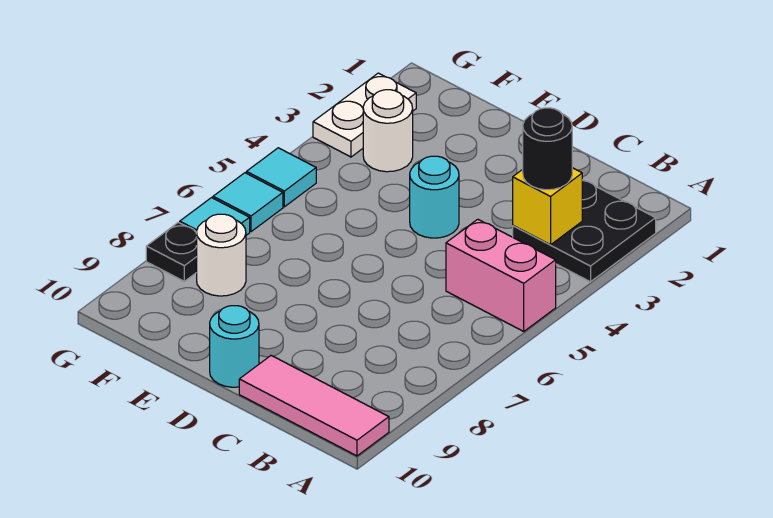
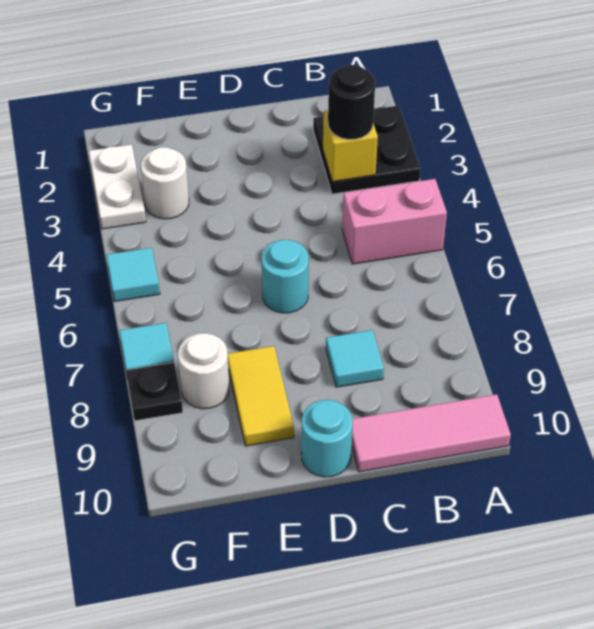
cyan round brick D4 level 1 -> cyan round brick D6 level 1
none -> yellow tile E8:E9 level 1
cyan tile G6 level 1 -> cyan tile C8 level 1

